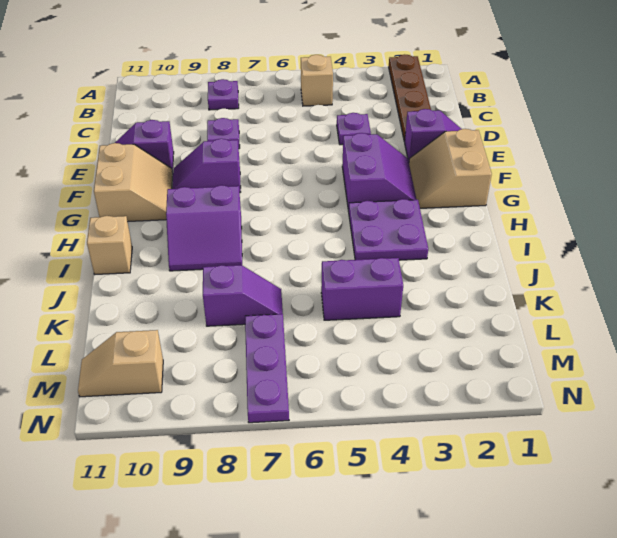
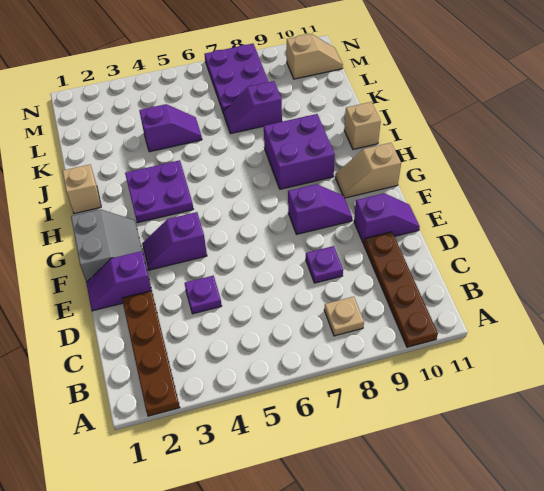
none -> brown plate A10:D10 level 1
tan brick B5 level 1 -> tan brick I1 level 1
purple plate B8 level 1 -> tan plate B8 level 1
tan slope F1:G2 level 1 top 1 -> grey slope F1:G2 level 1 top 1
purple slope F3:G4 level 1 top 4 -> purple slope F3:F4 level 1 top 4
tan slope F10:G11 level 1 top 11 -> tan slope G10:G11 level 1 top 11
purple slope H8:I9 level 1 top H -> purple brick H8:I9 level 1
purple brick K4:K5 level 1 -> purple slope K4:K5 level 1 top 4
purple plate L7:N7 level 1 -> purple plate L7:N8 level 1

